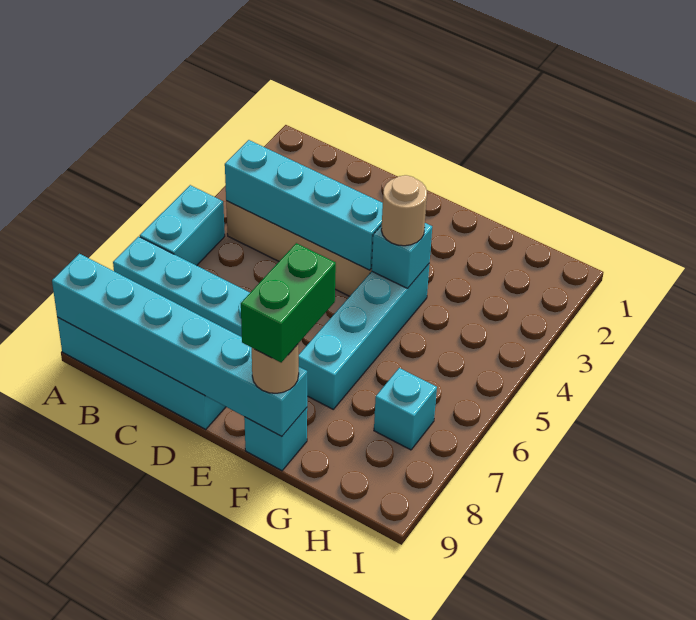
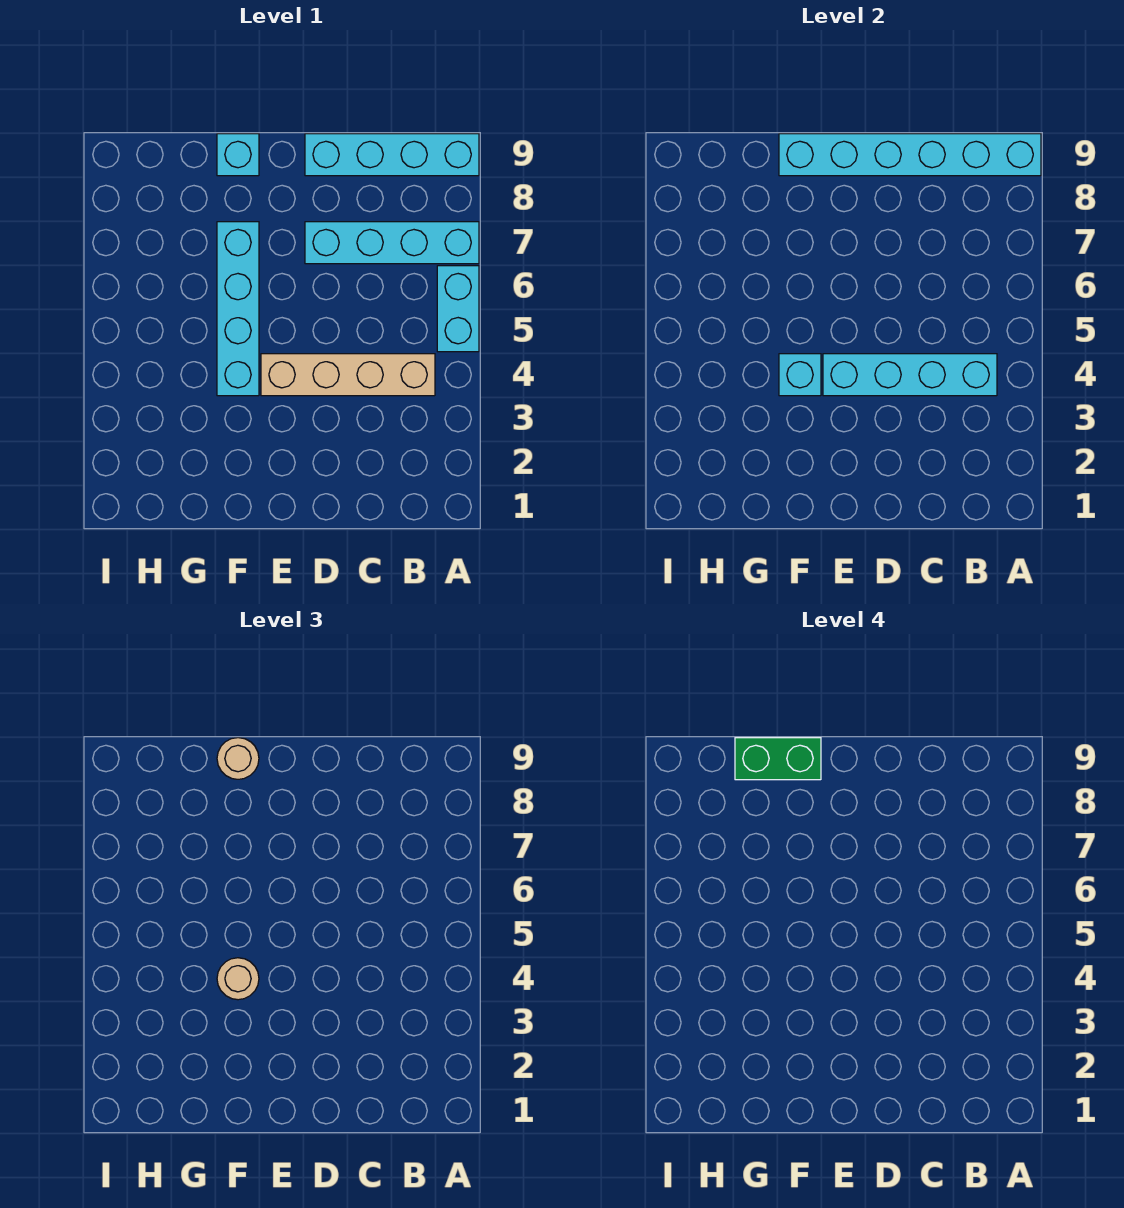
green brick F8:F9 level 4 -> green brick F9:G9 level 4
cyan brick H7 level 1 -> none

